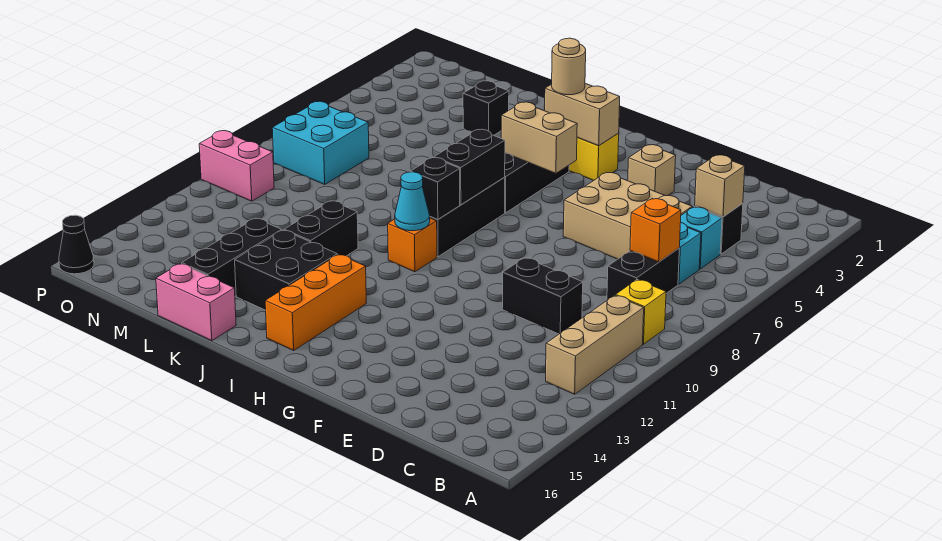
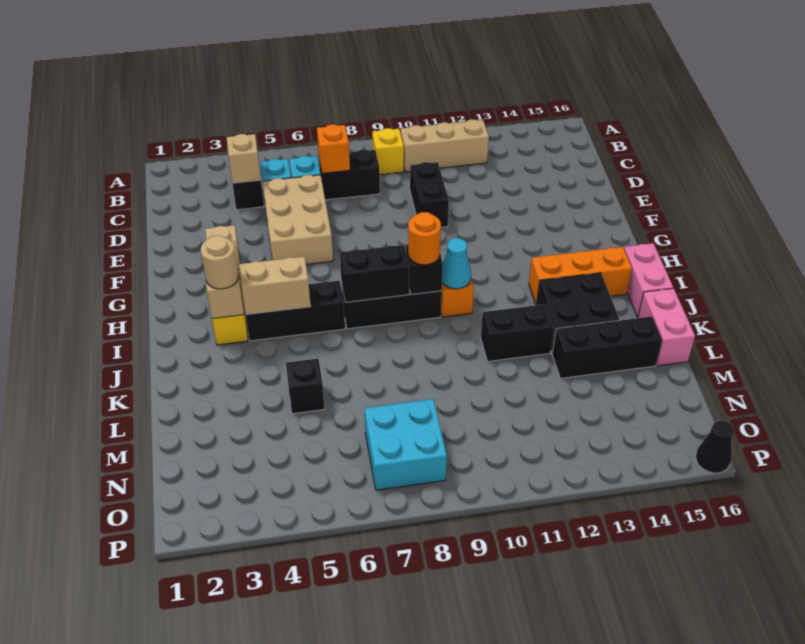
tan brick H5:I5 level 2 -> tan brick I4:I5 level 2
none -> orange round brick I9 level 3
black brick L3 level 1 -> black brick L5 level 1
pink brick O10:P10 level 1 -> pink brick I16:J16 level 1

